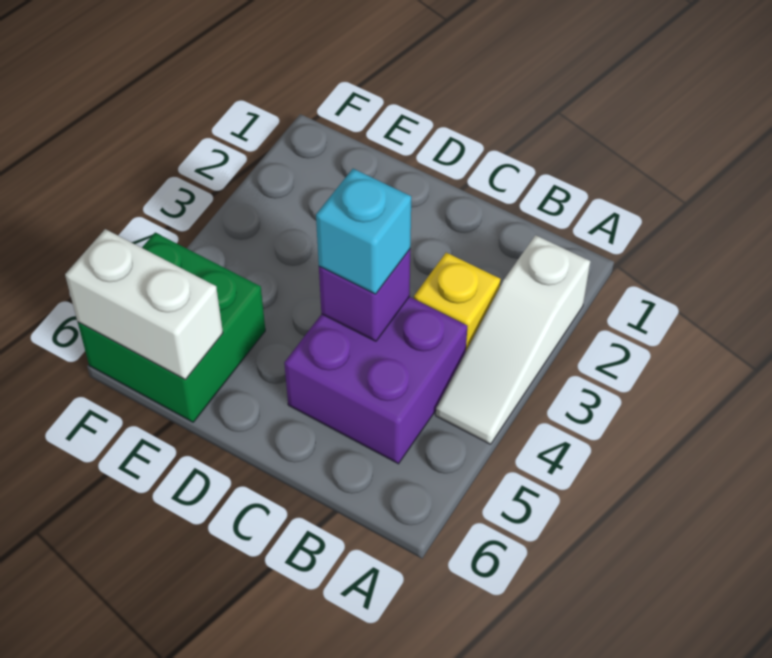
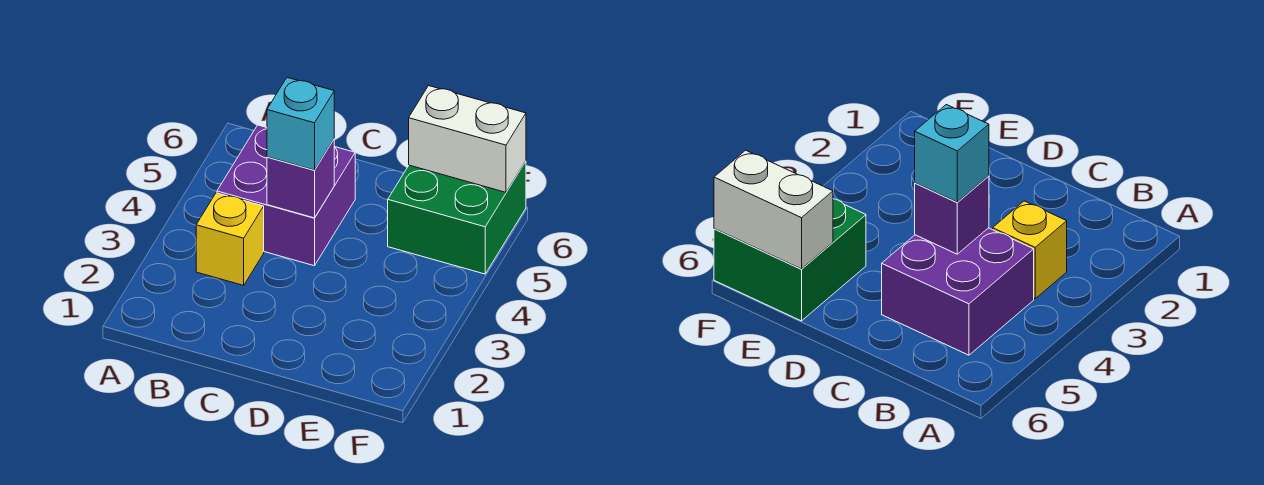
white slope A2:A4 level 1 top 2 -> none

